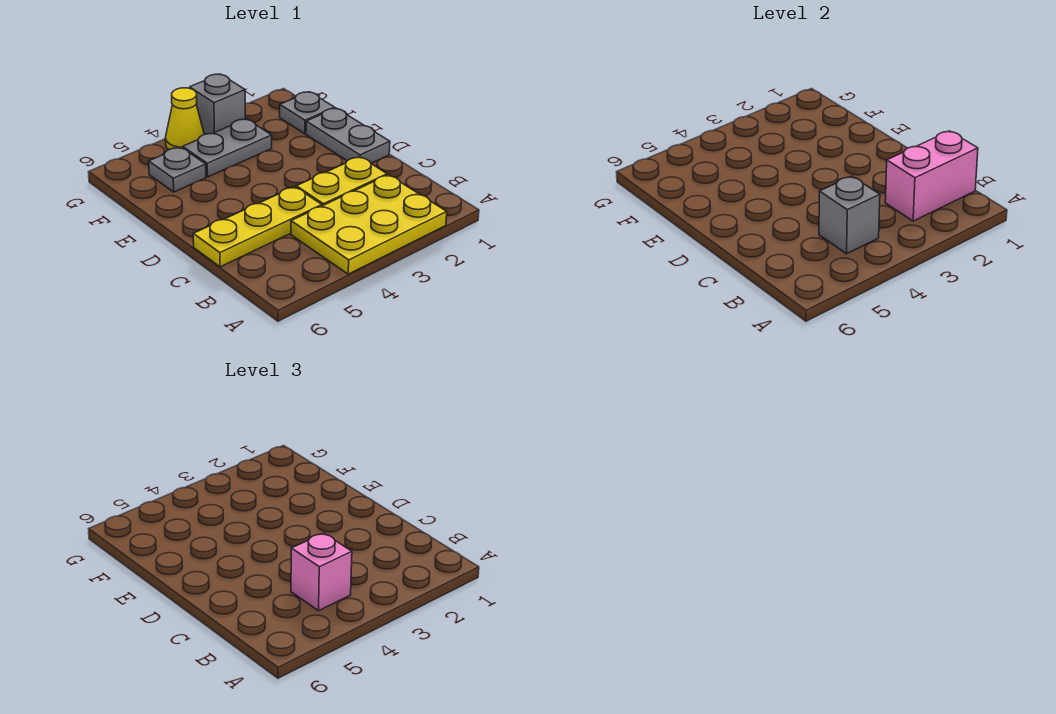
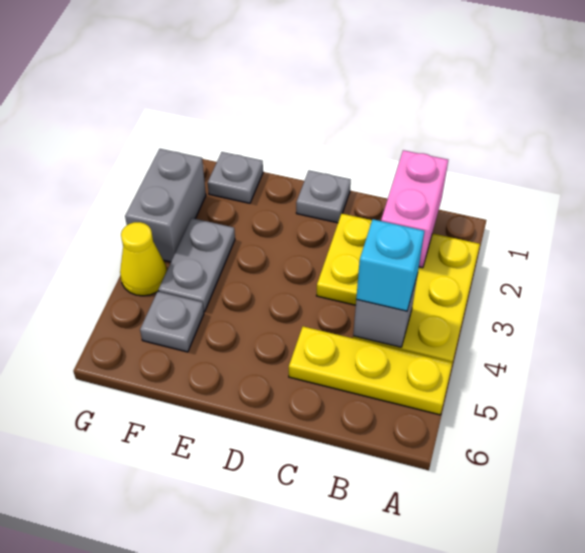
pink brick B4 level 3 -> cyan brick B4 level 3
yellow plate C4:C6 level 1 -> yellow plate A5:C5 level 1
grey plate D1:E1 level 1 -> grey plate D1 level 1
grey brick G3 level 1 -> grey brick G2:G3 level 1

